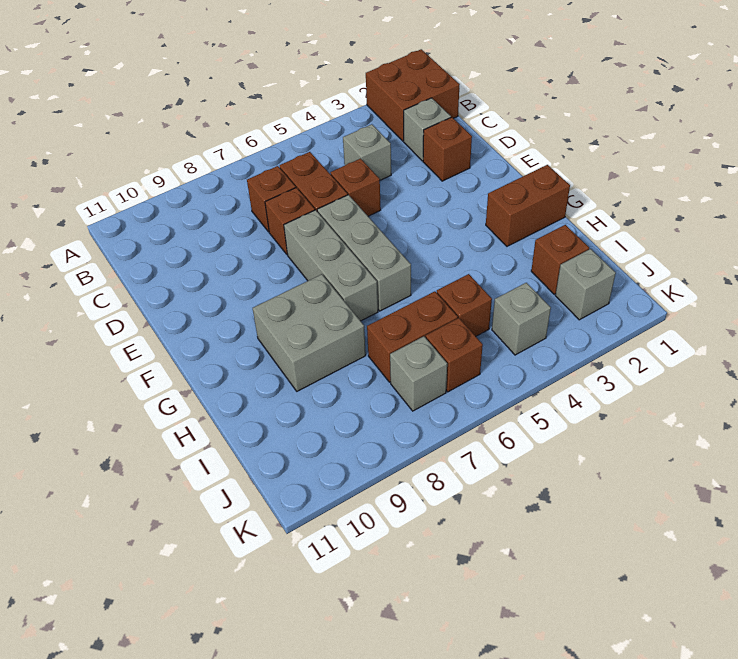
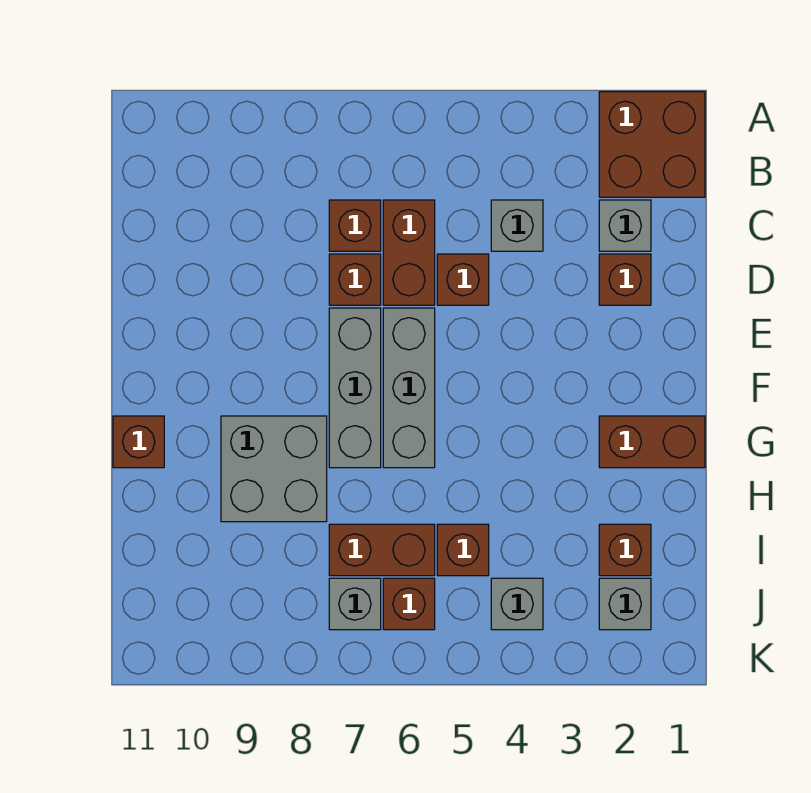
none -> brown brick G11 level 1

